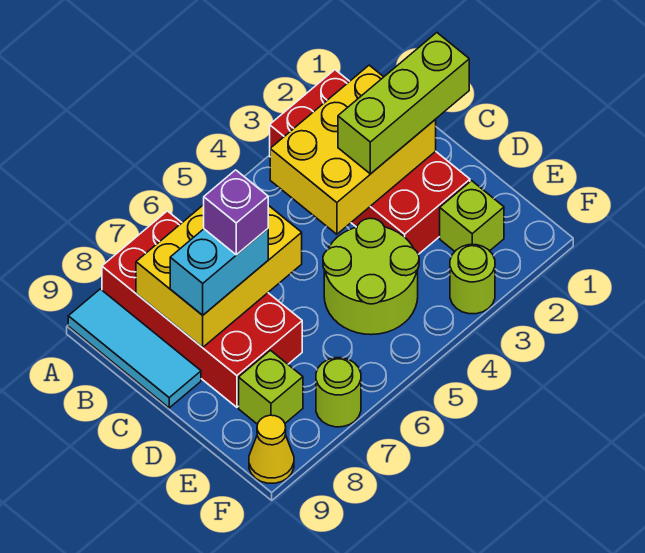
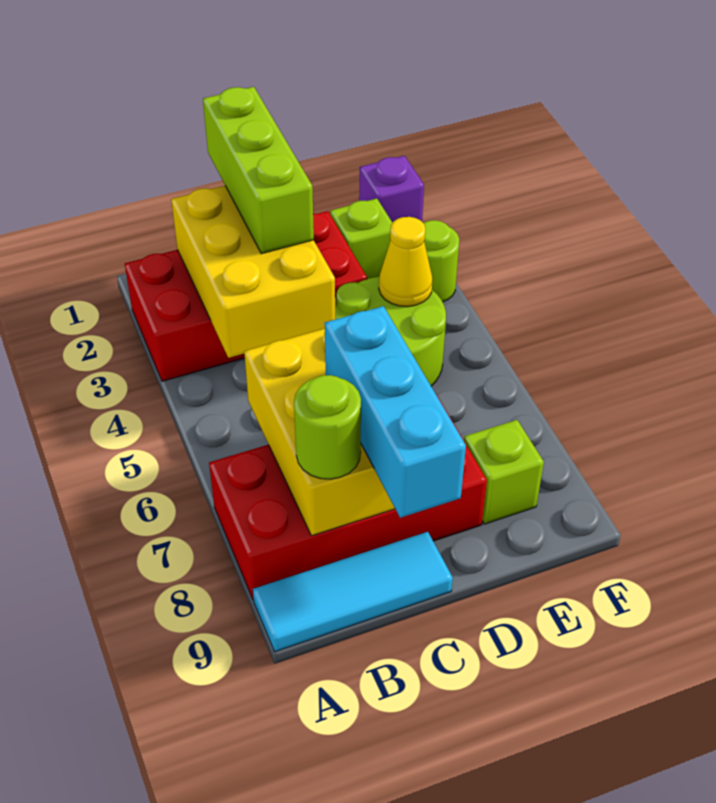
cyan brick C7:C8 level 3 -> cyan brick C7:C9 level 3
purple brick C7 level 4 -> purple brick F1 level 1
lime round brick F7 level 1 -> lime round brick B8 level 3
yellow cone F9 level 1 -> yellow cone E4 level 2

